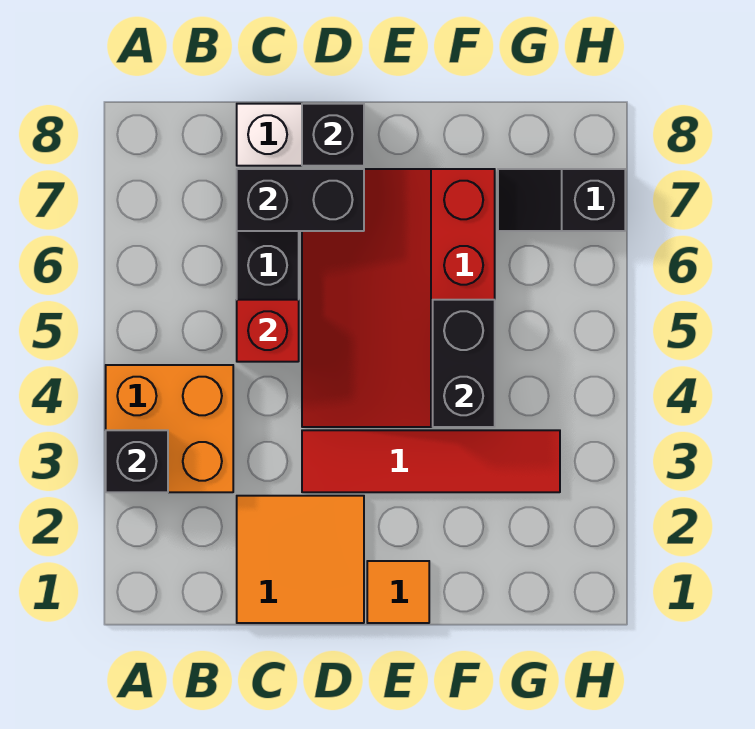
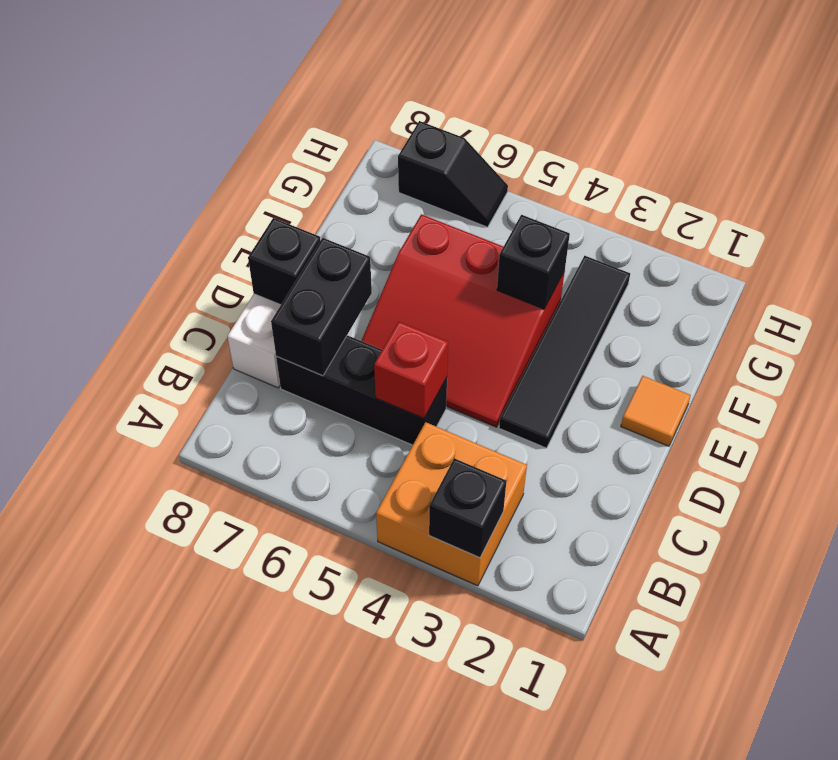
orange tile C1:D2 level 1 -> none
red tile D3:G3 level 1 -> black tile D3:G3 level 1
red slope D4:F7 level 1 top F -> red slope D4:F6 level 1 top F
black brick F4:F5 level 2 -> black brick F4 level 2
black slope G7:H7 level 1 top H -> black slope H6:H7 level 1 top 7

